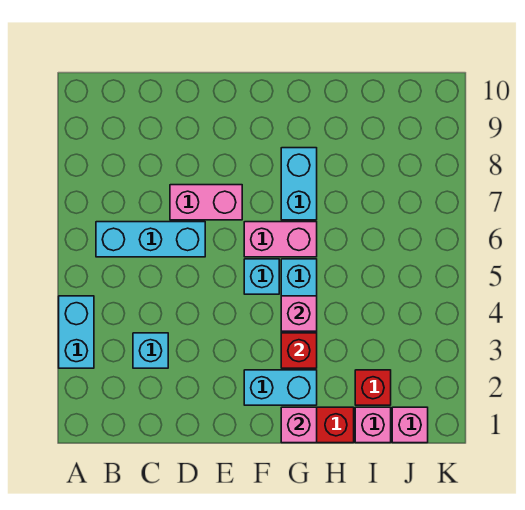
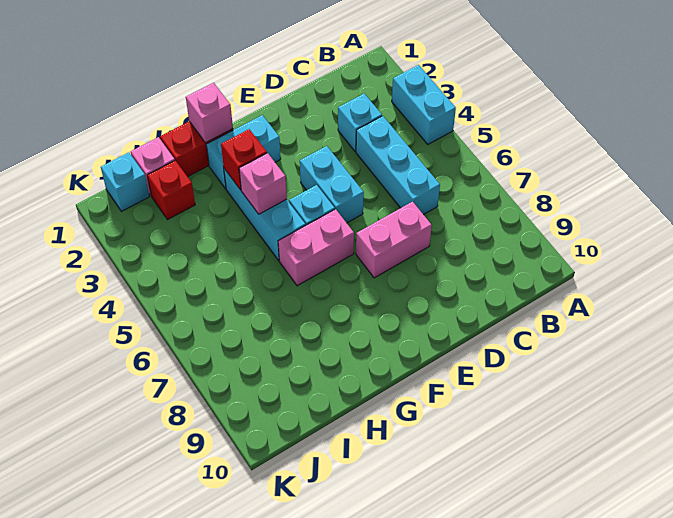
cyan brick B6:D6 level 1 -> cyan brick C4:C6 level 1
cyan brick G7:G8 level 1 -> cyan brick E4:E5 level 1
pink brick J1 level 1 -> cyan brick J1 level 1

